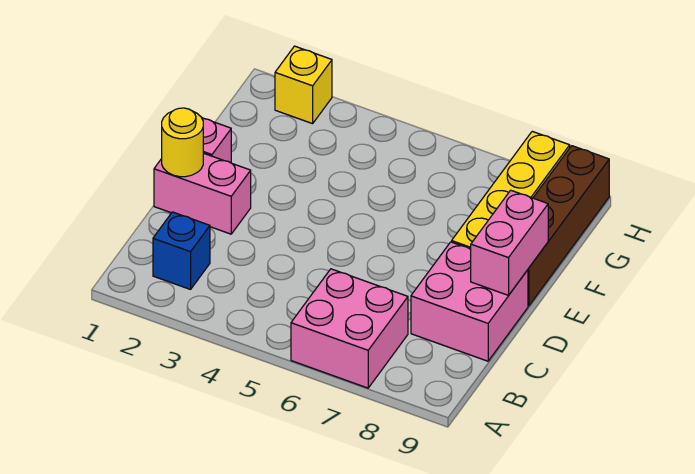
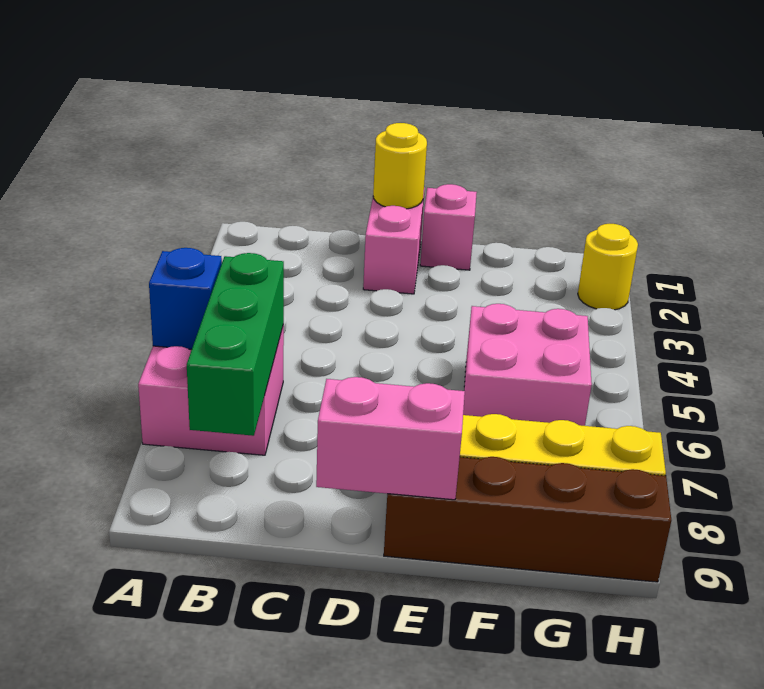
blue brick B2 level 1 -> blue brick A6 level 2
none -> green brick B6:B8 level 2
pink brick C8:D9 level 1 -> pink brick F5:G6 level 1
yellow brick H2 level 1 -> yellow round brick H2 level 1

